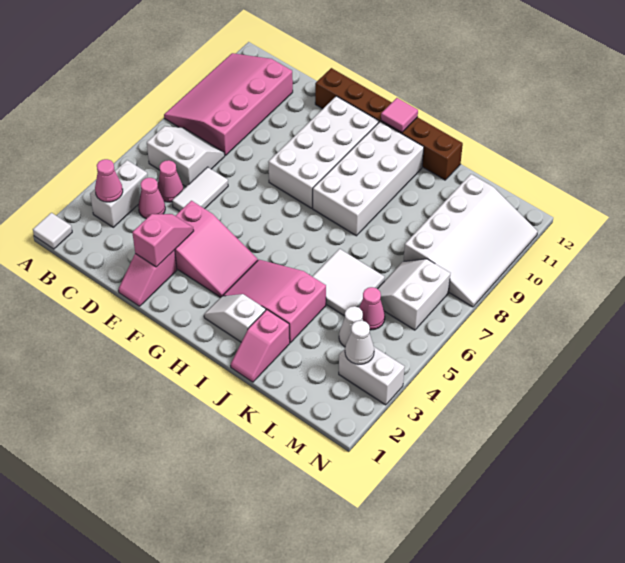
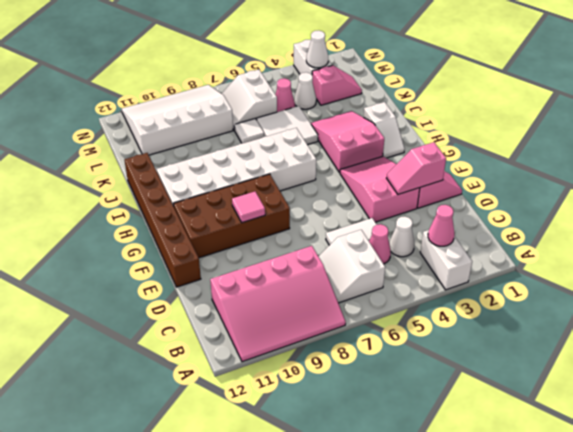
white tile A1 level 1 -> white tile K7 level 1
white brick B3:B4 level 1 -> white brick A3:B3 level 1
pink cone C4 level 1 -> white cone C4 level 1
white brick F8:G11 level 1 -> brown brick F8:G11 level 1
pink slope H3:J4 level 1 top J -> pink slope H3:J4 level 1 top H
white brick H8:I11 level 1 -> white brick H6:I11 level 1
pink tile H12 level 2 -> pink tile F9 level 2
pink slope J1:J2 level 1 top 2 -> pink slope L2:L3 level 1 top 3
white slope L6:M7 level 1 top M -> white slope L6:M7 level 1 top 6

